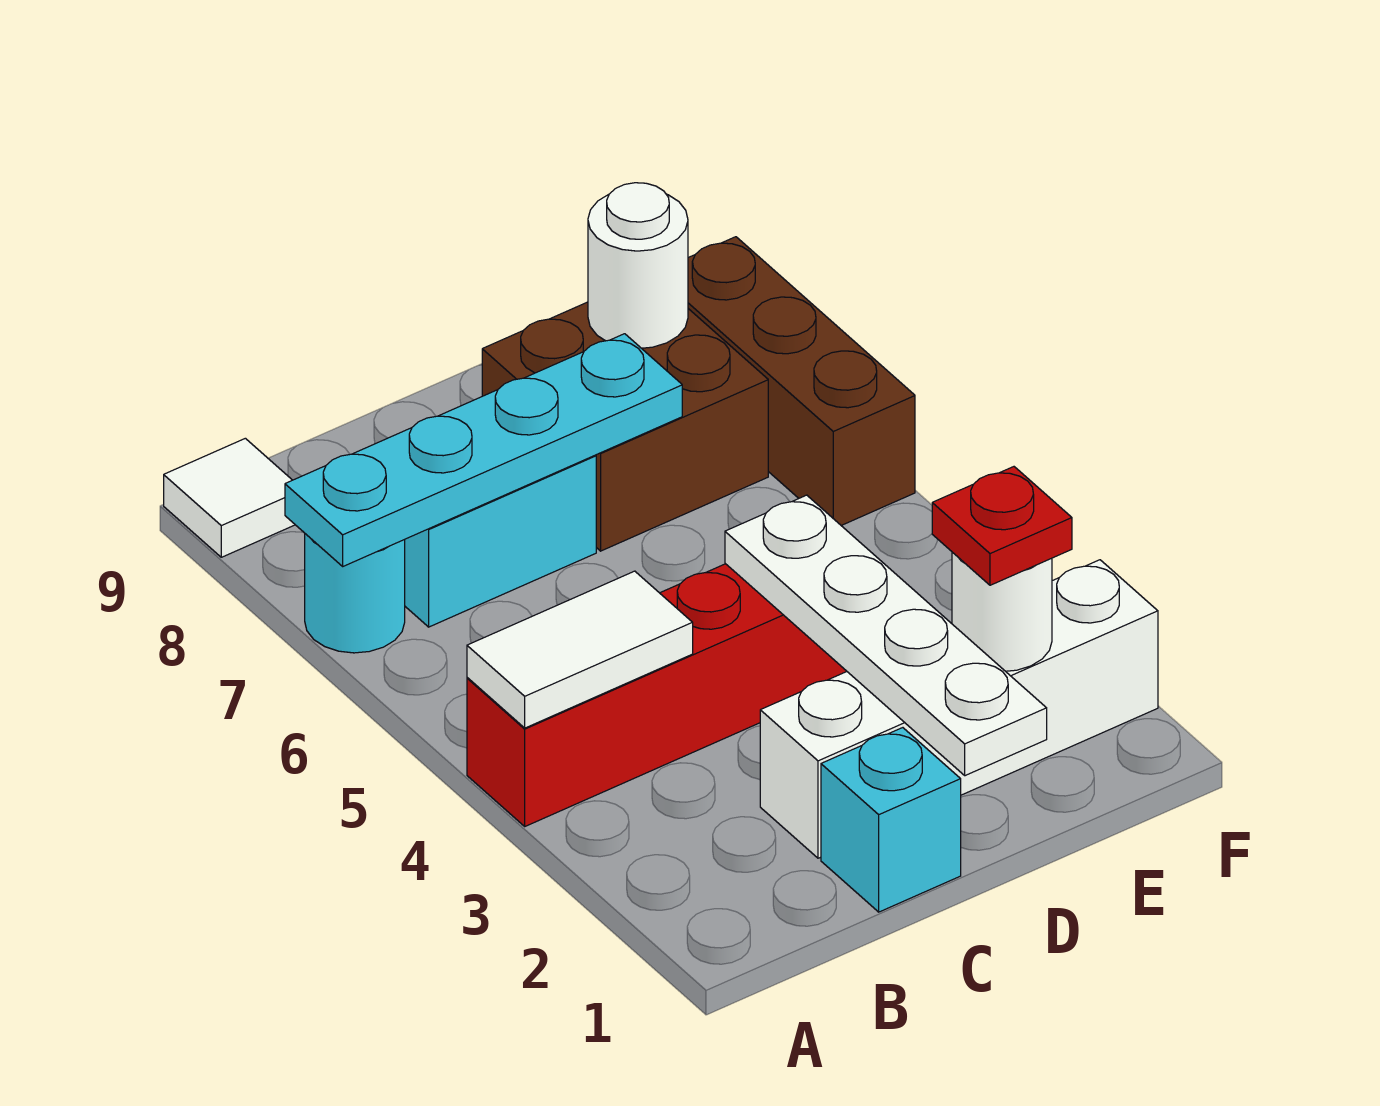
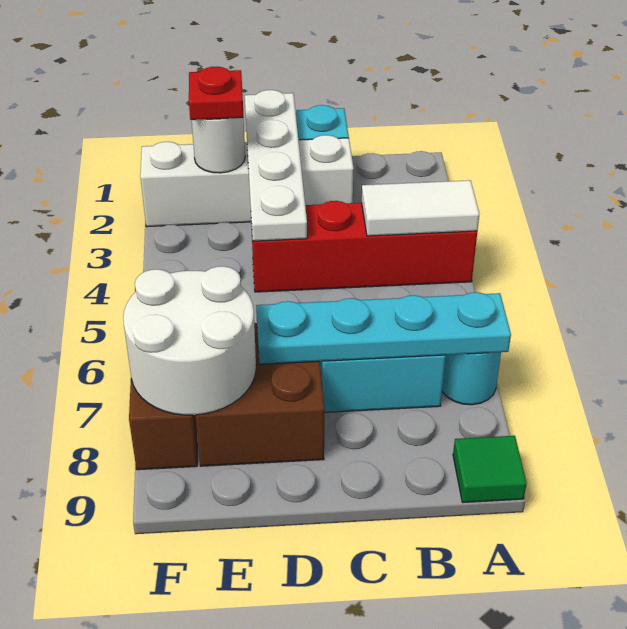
white tile A9 level 1 -> green tile A9 level 1
white round brick E8 level 2 -> white round brick E7:F8 level 2

